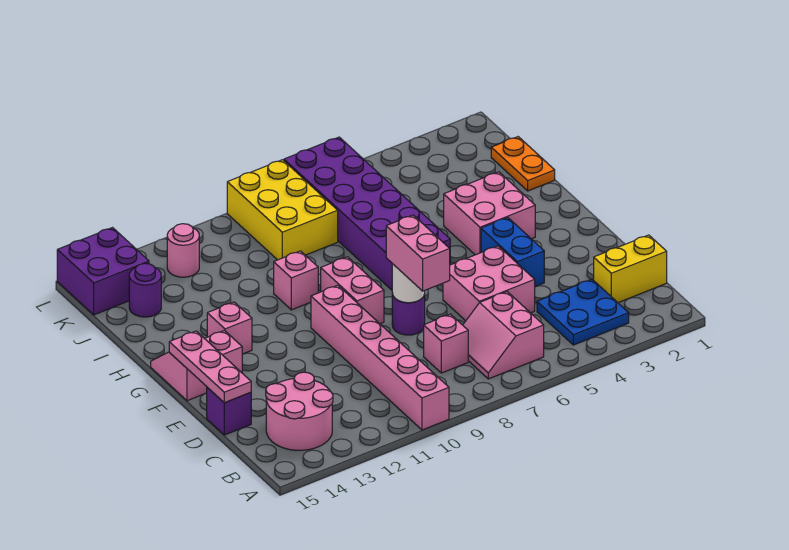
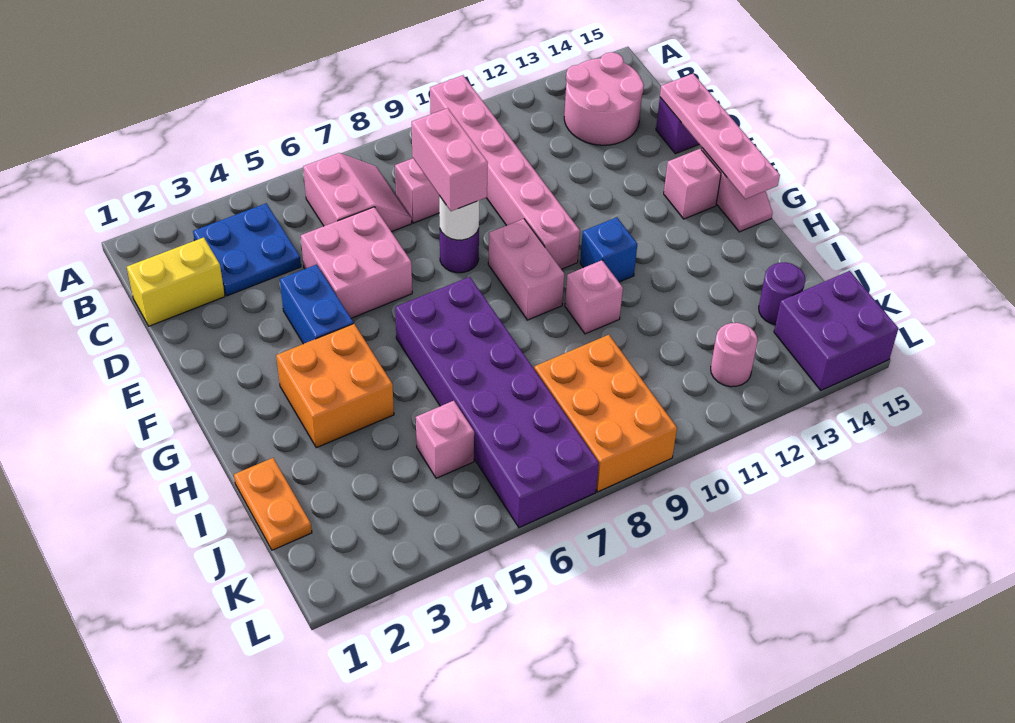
pink plate D15:F15 level 2 -> pink plate D15:G15 level 2
pink brick G3:H4 level 1 -> orange brick G3:H4 level 1
none -> blue brick G11 level 1
pink brick G13 level 1 -> pink brick J5 level 1
yellow brick J8:L9 level 1 -> orange brick J8:L9 level 1

